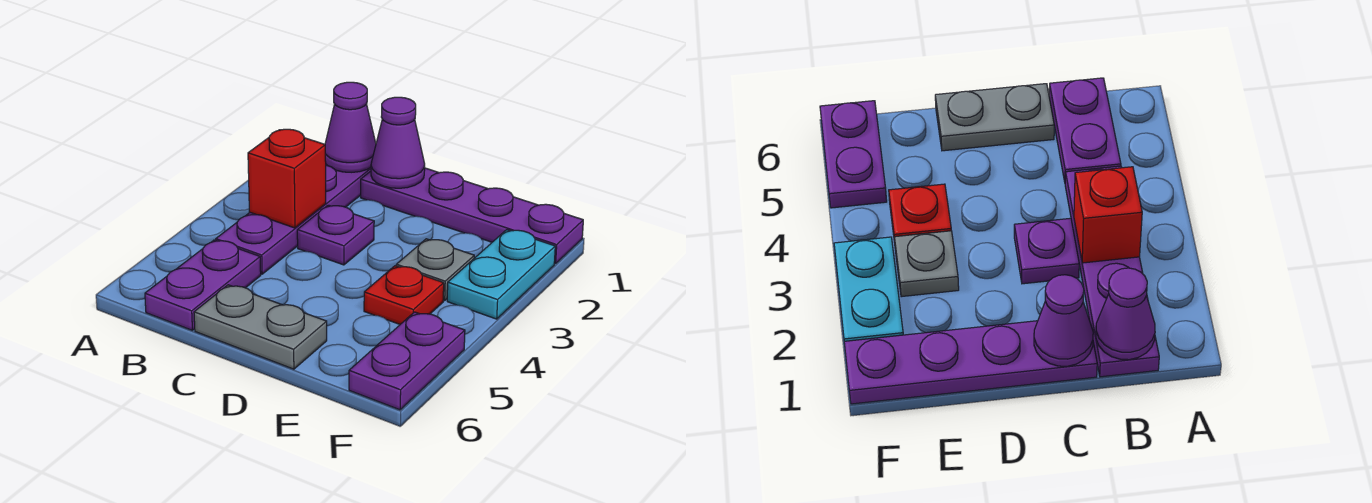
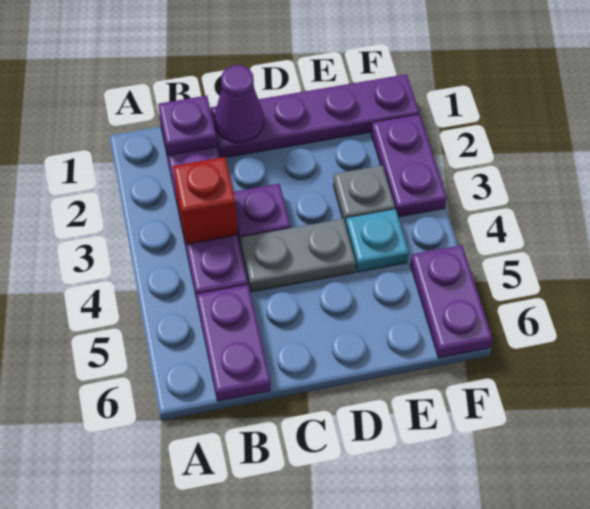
purple cone B1 level 2 -> purple plate B1 level 2
grey plate C6:D6 level 1 -> grey plate C4:D4 level 1
red plate E4 level 1 -> cyan plate E4 level 1
cyan plate F2:F3 level 1 -> purple plate F2:F3 level 1

